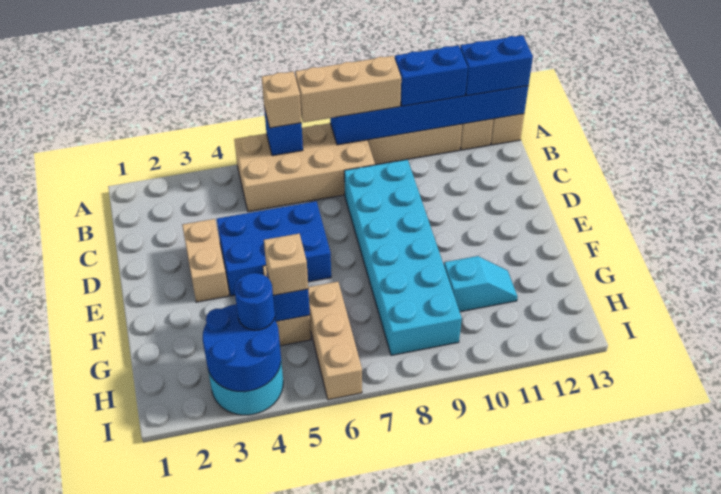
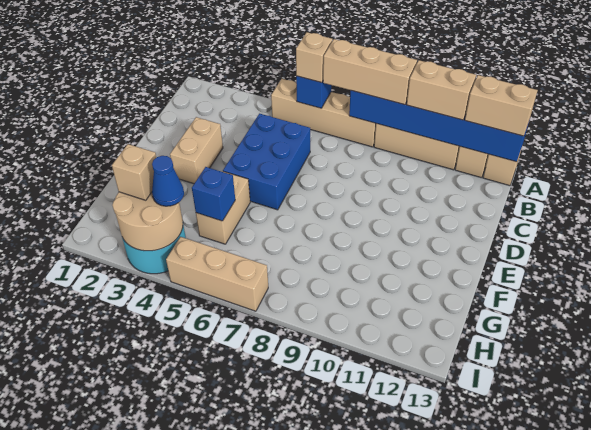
tan brick A5:B8 level 1 -> tan brick A5:A8 level 1
blue brick A10:A11 level 3 -> tan brick A10:A11 level 3
blue brick A12:A13 level 3 -> tan brick A12:A13 level 3
cyan brick C8:H9 level 1 -> none
blue brick D4:E6 level 1 -> blue brick C5:E6 level 1
tan brick G5 level 3 -> tan brick H3 level 3
tan brick G6:I6 level 1 -> tan brick I5:I7 level 1
cyan slope G10:G11 level 1 top 10 -> none
blue round brick H3:I4 level 2 -> tan round brick H3:I4 level 2
blue round brick H4 level 3 -> blue cone H4 level 3

